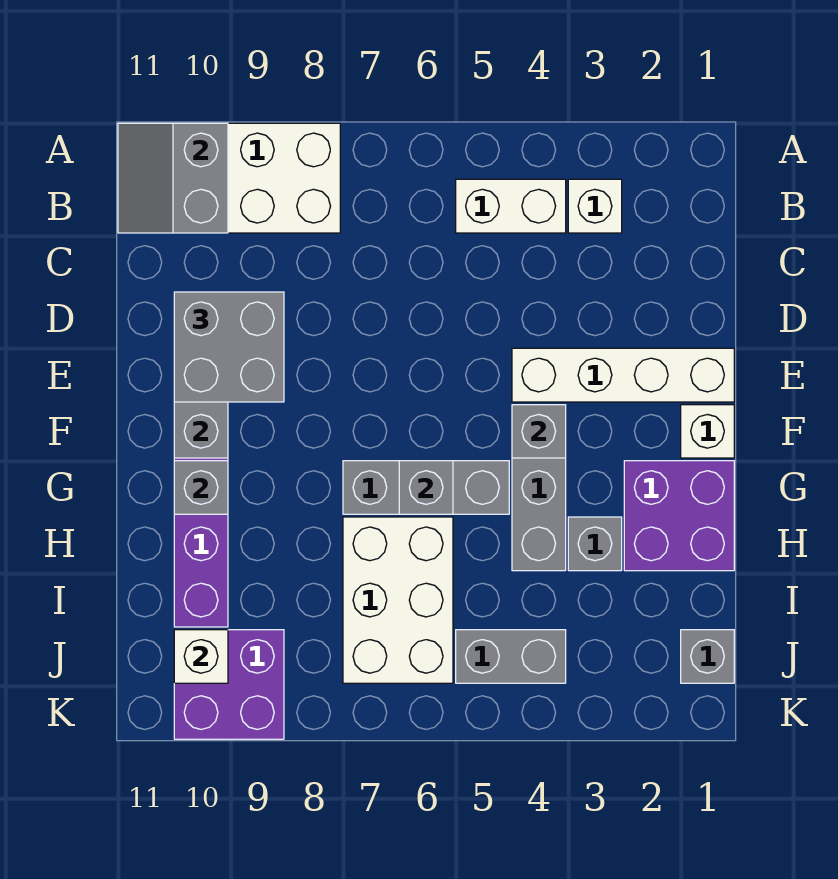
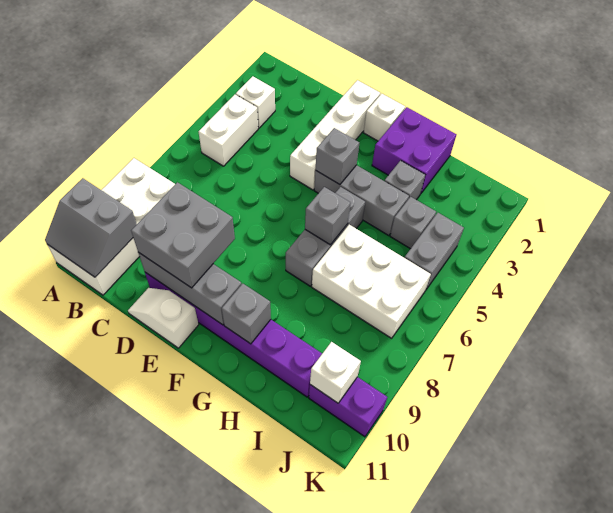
none -> white slope D11:E11 level 1 top E
grey brick J1 level 1 -> grey brick I4 level 1
purple brick J9:K10 level 1 -> purple brick J10:K10 level 1

